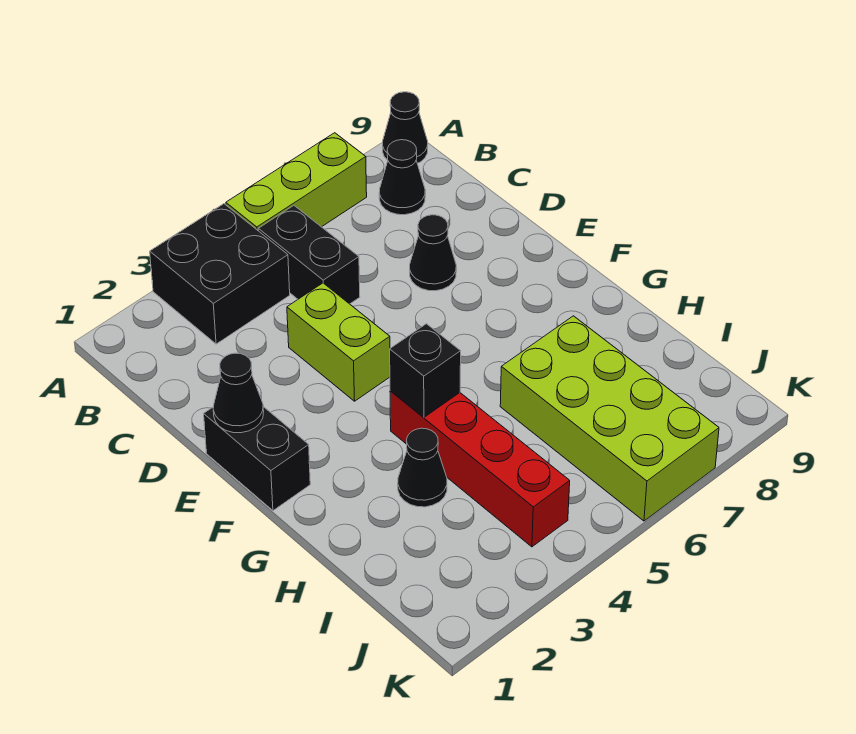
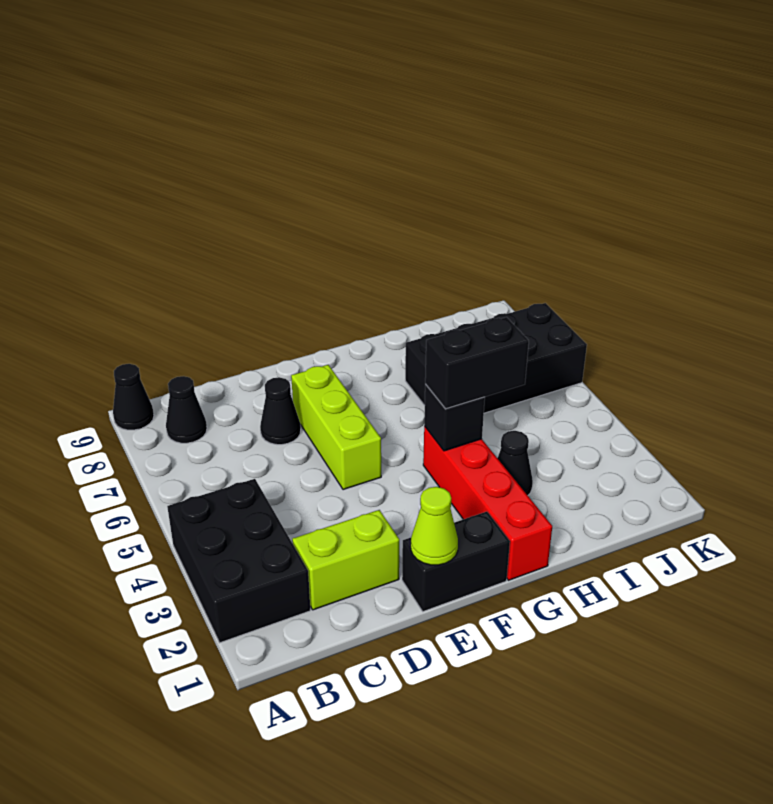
black brick A3:B4 level 1 -> black brick A2:B4 level 1
lime brick A5:A7 level 1 -> lime brick E5:E7 level 1
black brick B5:C5 level 1 -> black brick G4:H4 level 3
lime brick D4:E4 level 1 -> lime brick C2:D2 level 1
black cone E1 level 2 -> lime cone E1 level 2
red brick G4:J4 level 1 -> red brick G1:G4 level 1
lime brick H6:K7 level 1 -> black brick H6:K7 level 1

